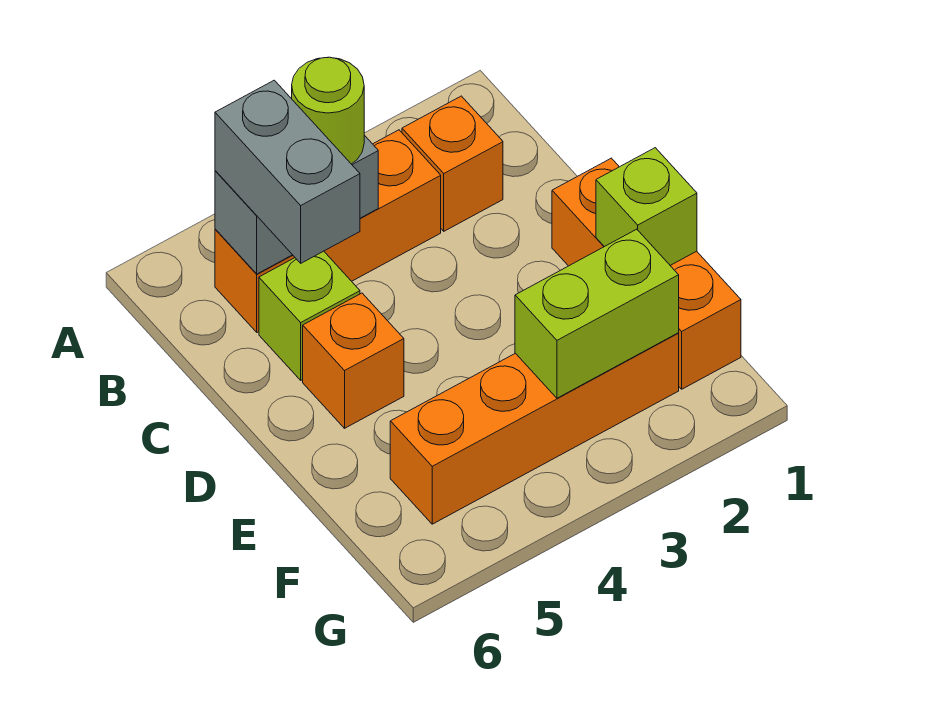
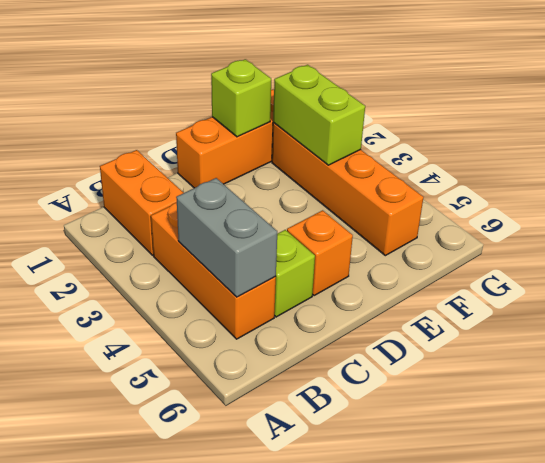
orange brick B2 level 1 -> orange brick B1:B2 level 1
lime round brick B4 level 3 -> none
grey brick B5:C5 level 3 -> none

